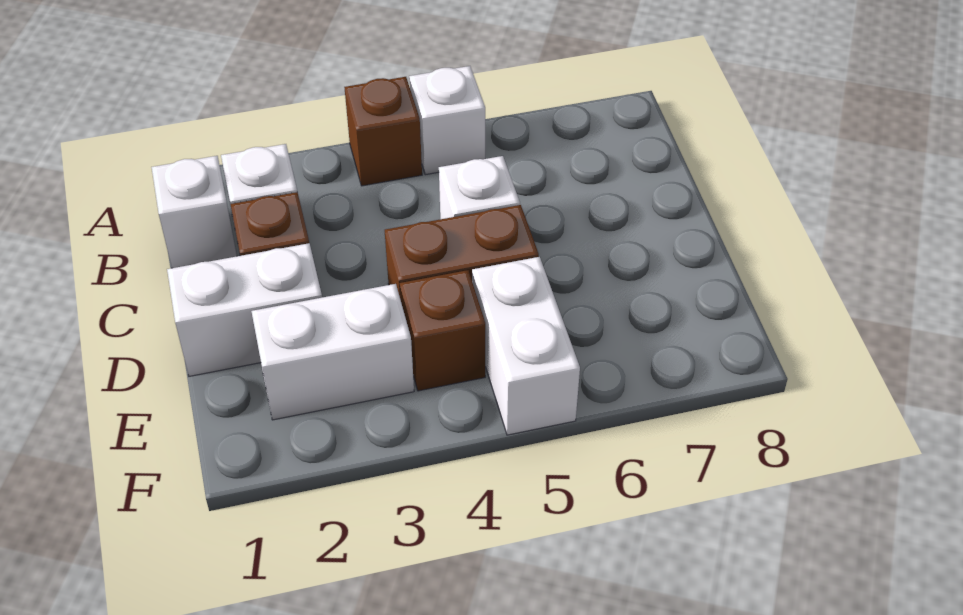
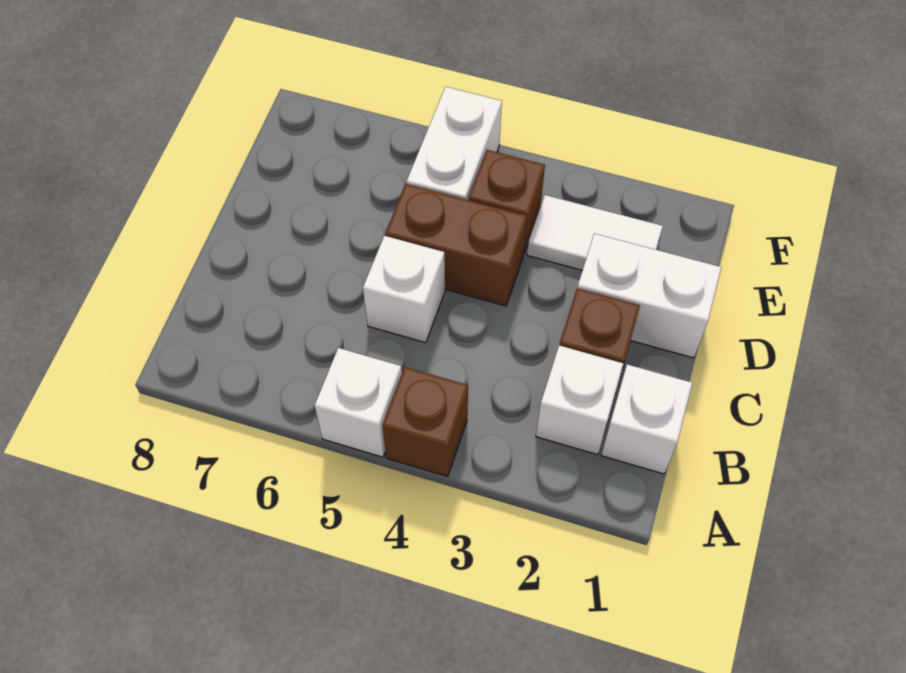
white brick E2:E3 level 1 -> white tile E2:E3 level 1

